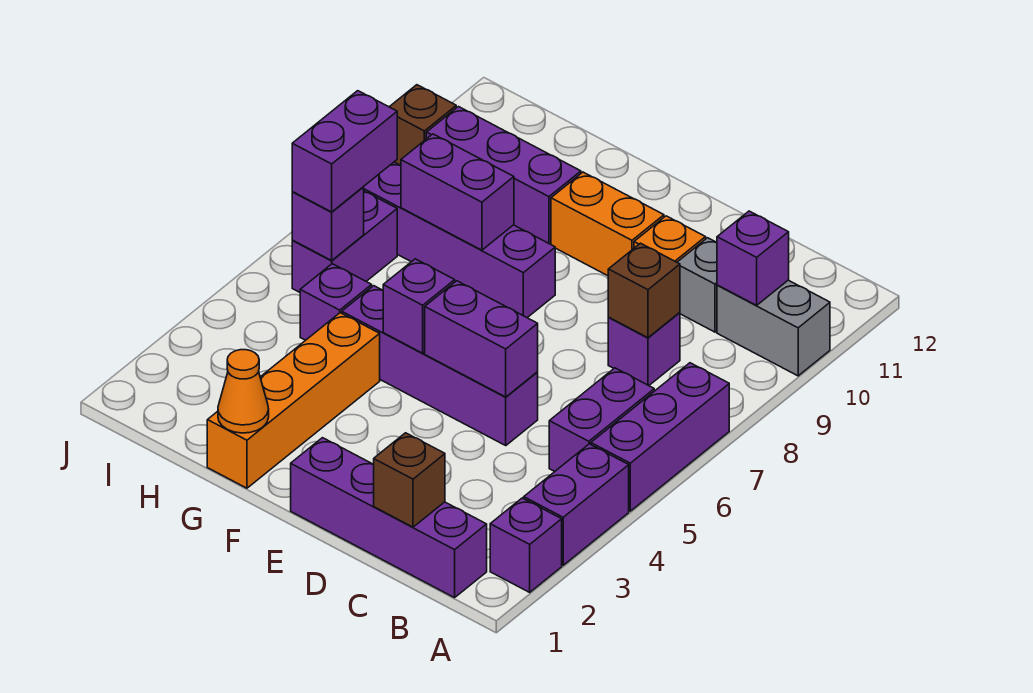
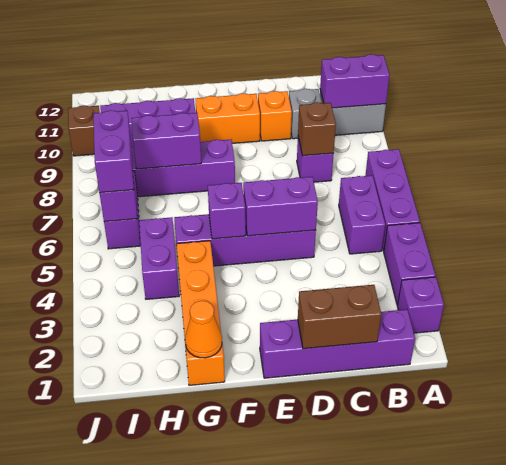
purple brick B10 level 2 -> purple brick A10:B10 level 2
brown brick C1 level 2 -> brown brick C1:D1 level 2
purple brick H5 level 1 -> purple brick H4:H5 level 1

